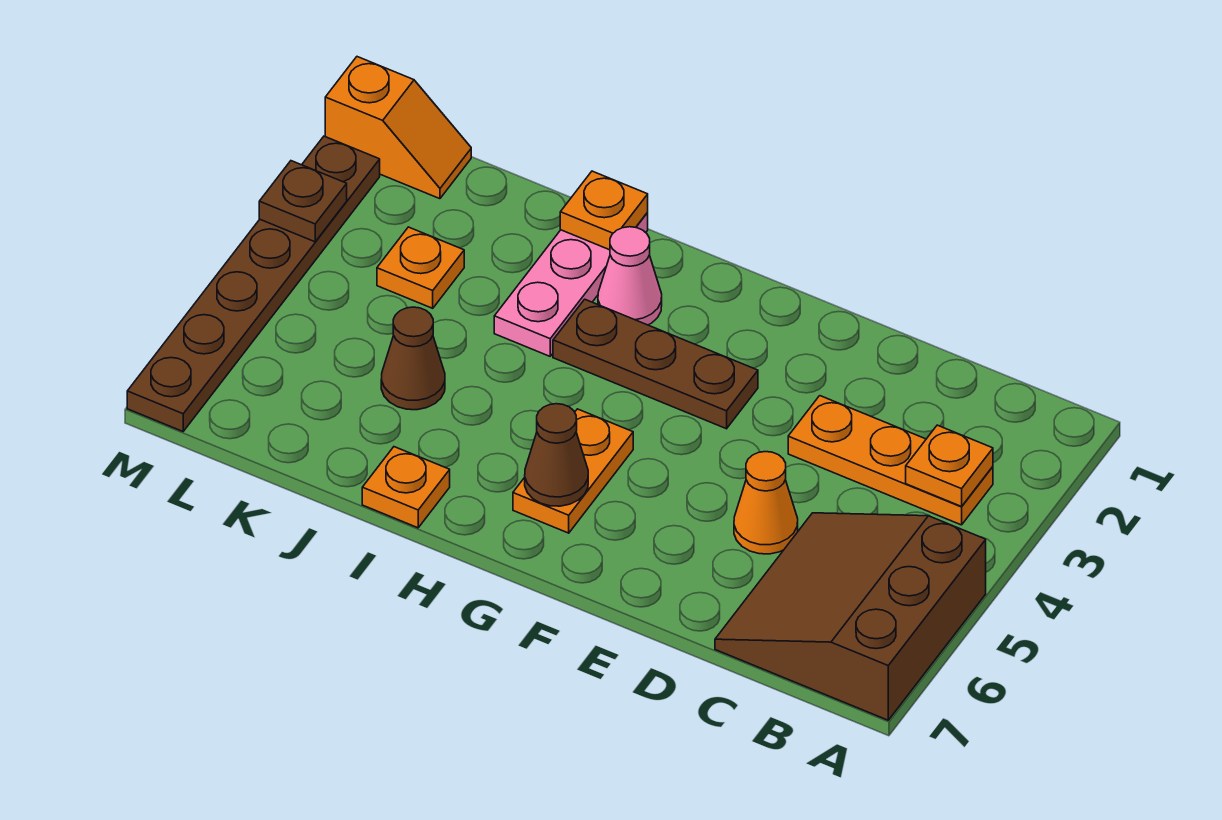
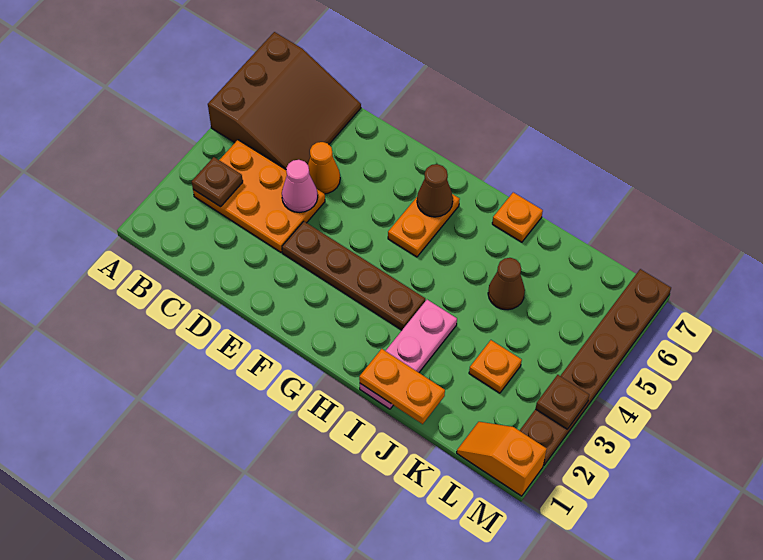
orange plate B3:D3 level 1 -> orange plate B3:D4 level 1
orange plate B3 level 2 -> brown plate B3 level 2
brown plate F3:H3 level 1 -> brown plate E3:H3 level 1
pink cone H2 level 1 -> pink cone D4 level 2
orange plate I1 level 2 -> orange plate I1:J1 level 2

